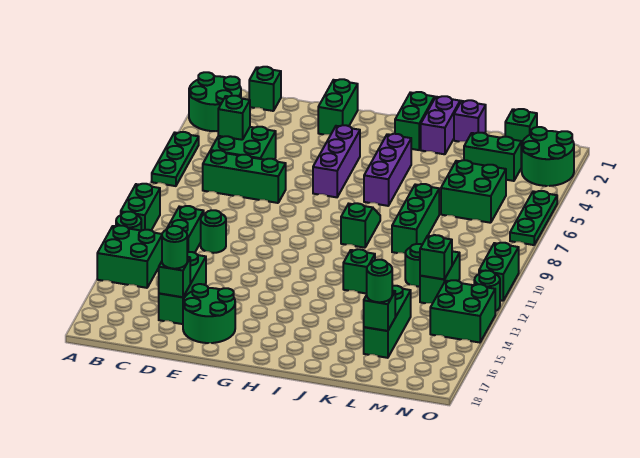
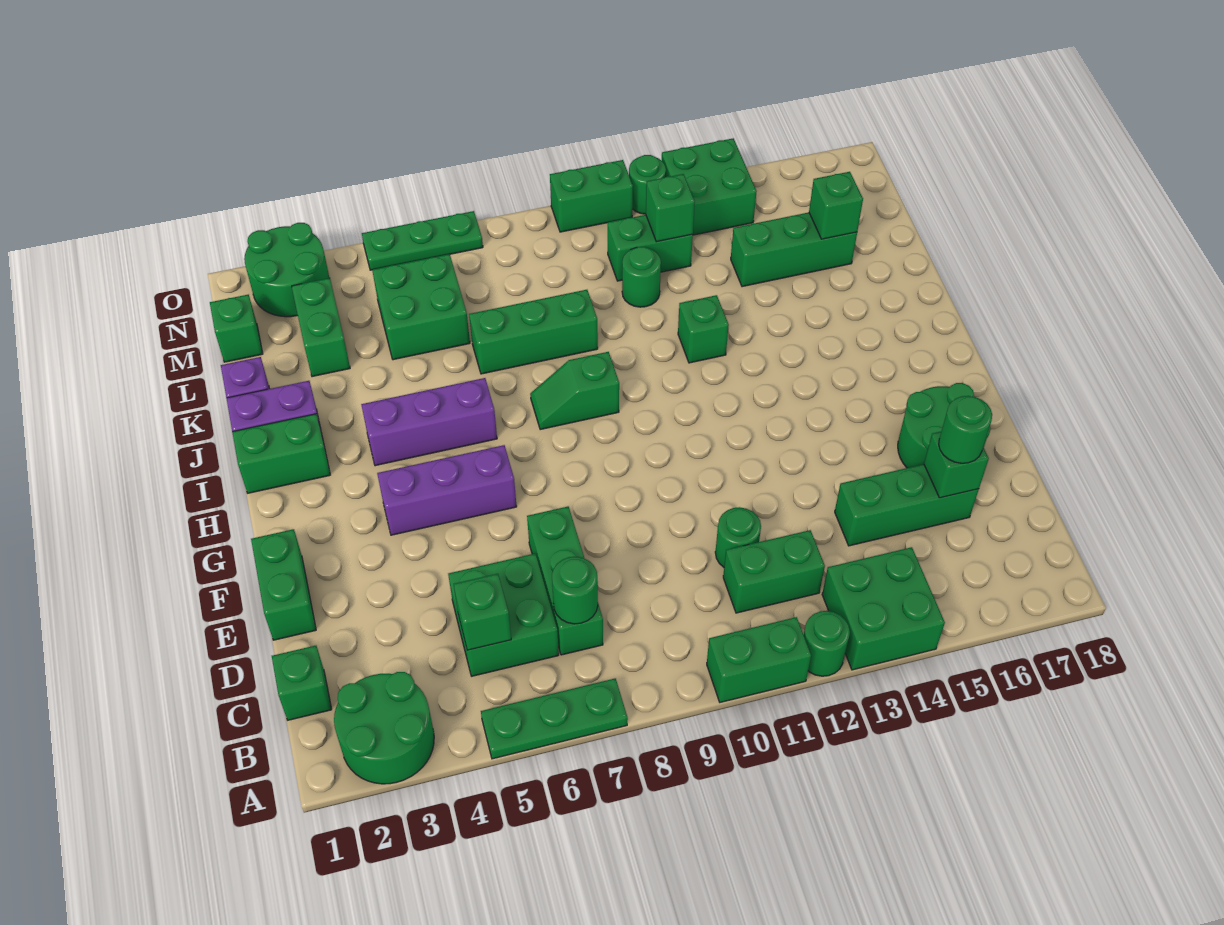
green brick F1:F2 level 1 -> green brick E1:F1 level 1
green round brick L16 level 3 -> green round brick C7 level 2

